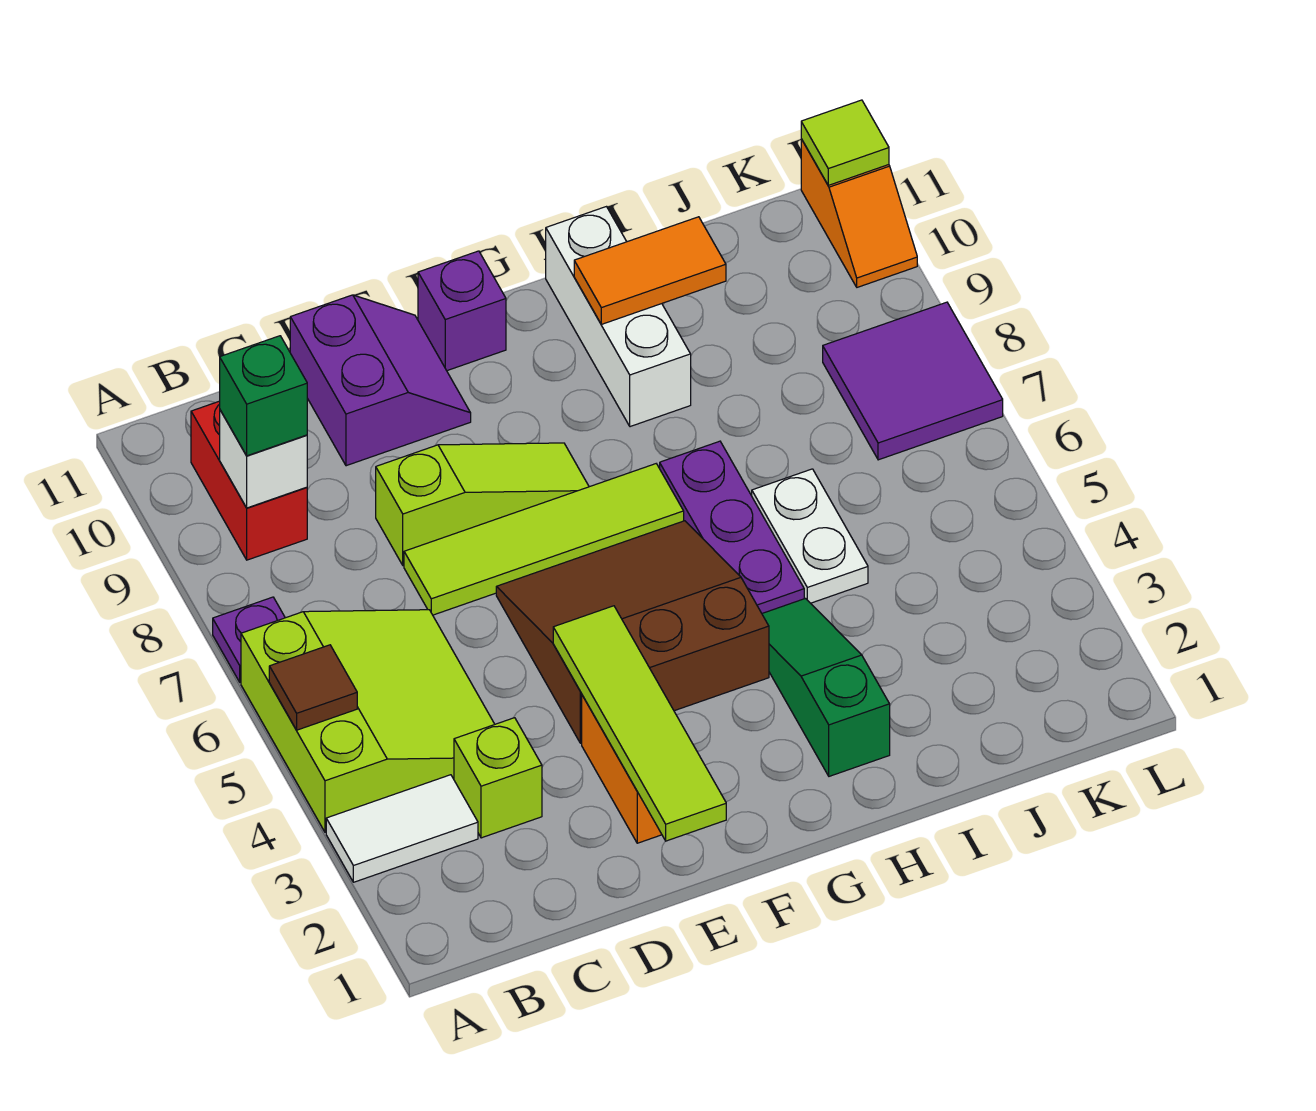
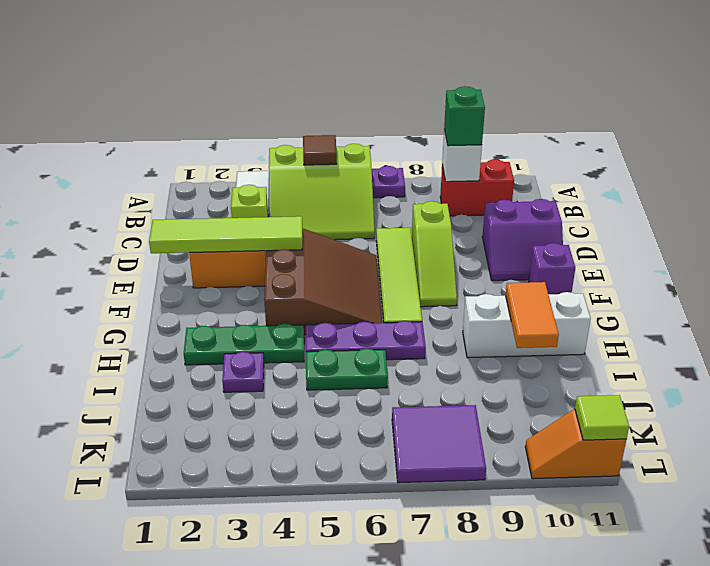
green slope H2:H4 level 1 top 2 -> green plate H2:H4 level 1
none -> purple plate I3 level 1
white plate I5:I6 level 1 -> green plate I5:I6 level 1

